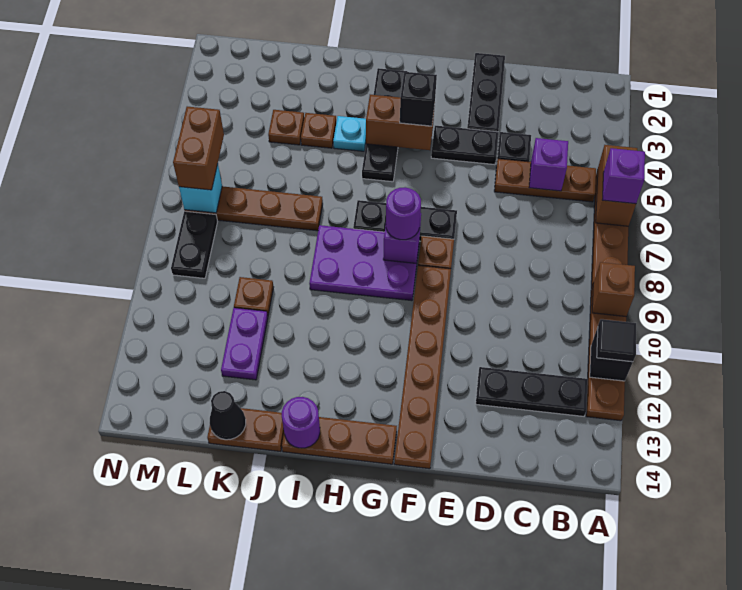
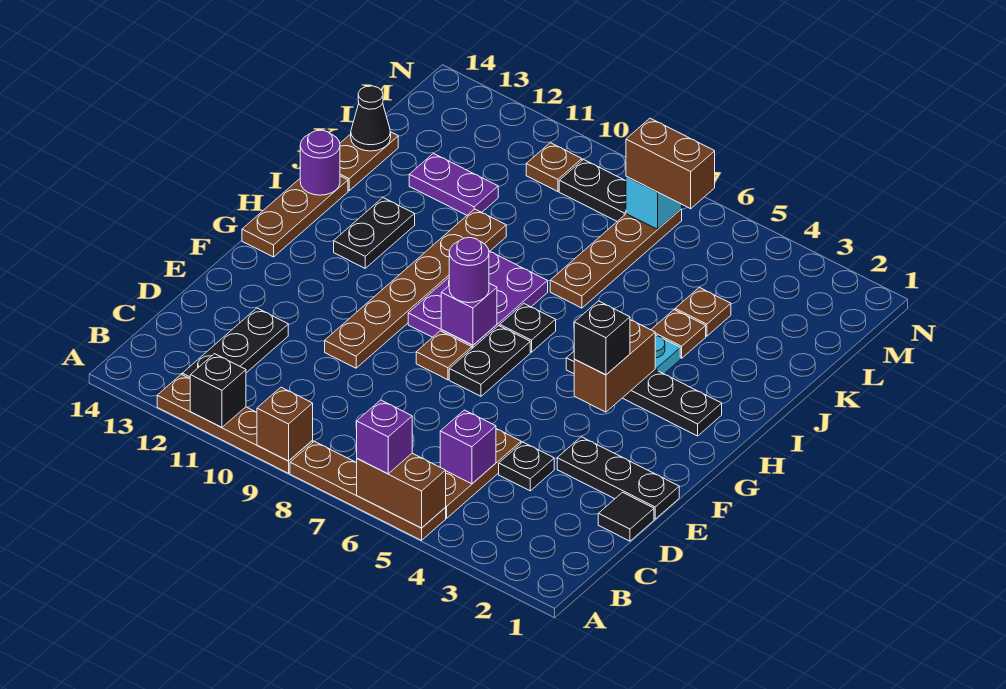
black tile A11 level 3 -> black tile D1 level 1
black plate E4:F4 level 1 -> black plate H12:I12 level 1
brown plate F9:F14 level 1 -> brown plate E10:J10 level 1
brown plate K10 level 1 -> brown plate M10 level 1

